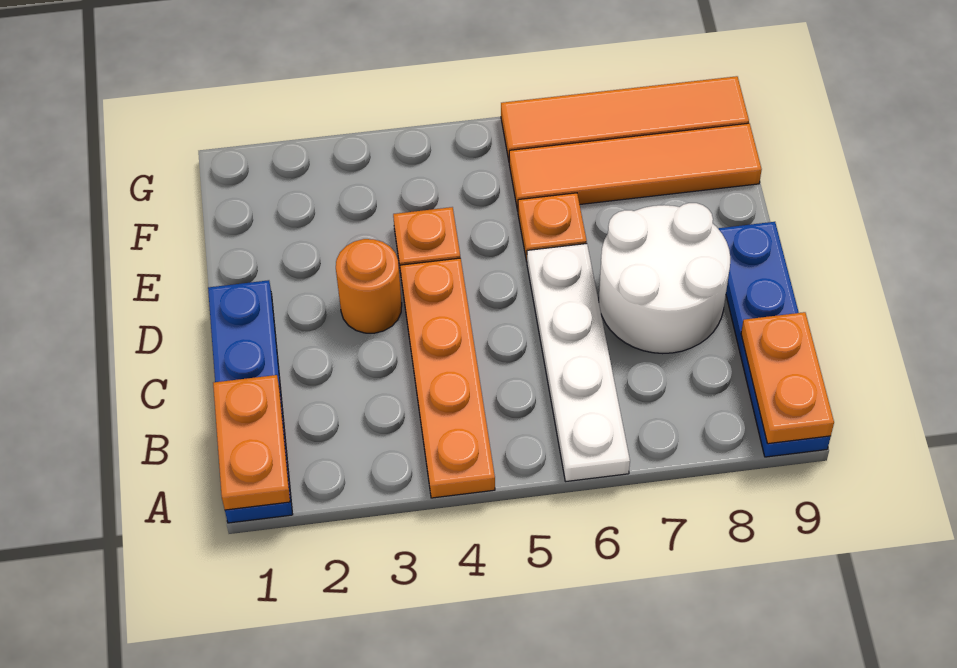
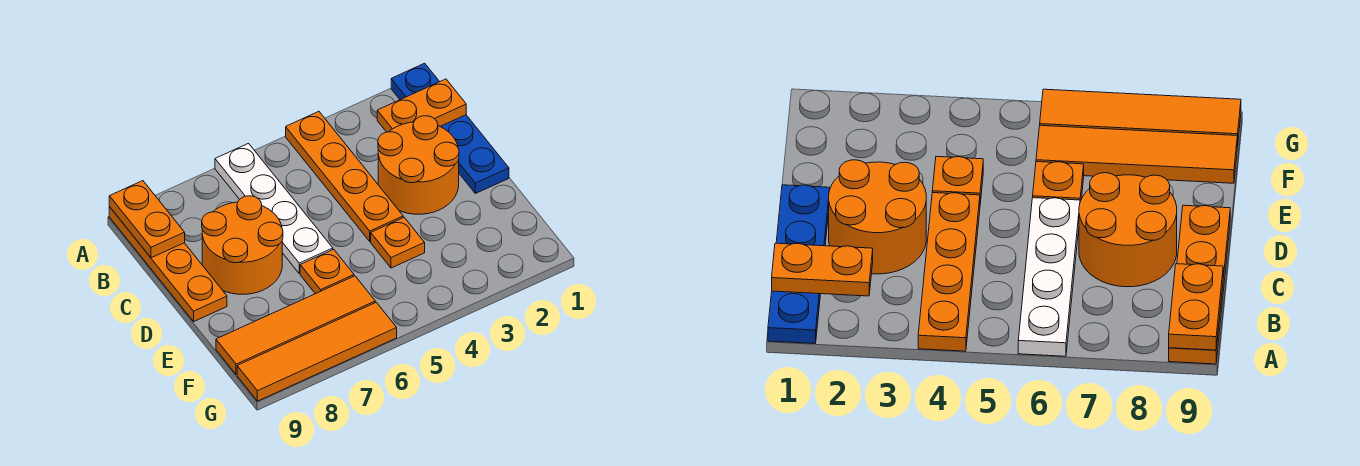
orange plate A1:B1 level 2 -> orange plate B1:B2 level 2
blue plate A9:D9 level 1 -> orange plate A9:D9 level 1
white round brick C7:D8 level 1 -> orange round brick C7:D8 level 1
orange round brick D3 level 1 -> orange round brick C2:D3 level 1

